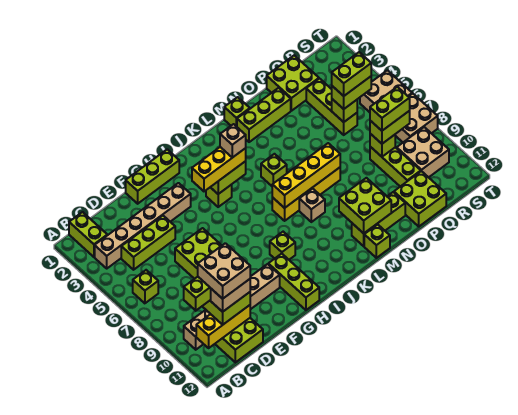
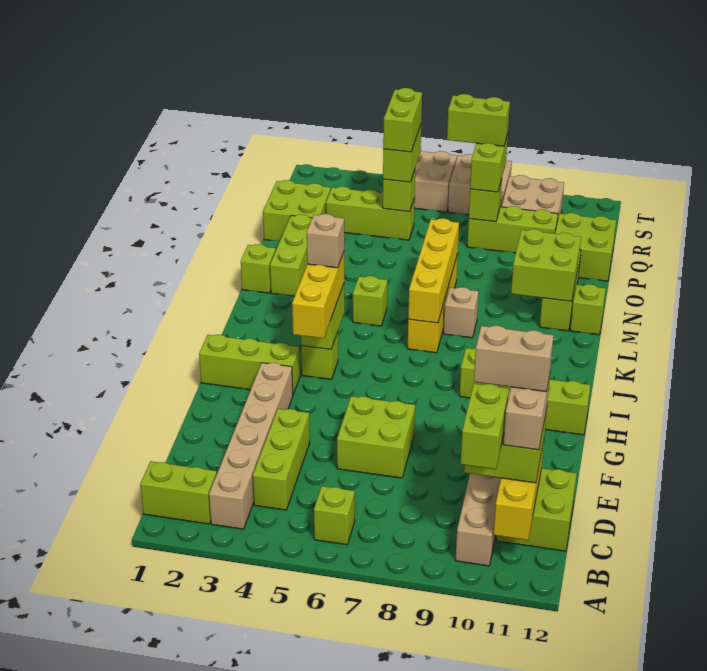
tan brick C10:D11 level 5 -> tan brick D10:D11 level 5
lime brick F1:H1 level 1 -> lime brick H1:H3 level 1
lime brick Q8:R8 level 4 -> lime brick R7:R8 level 4

